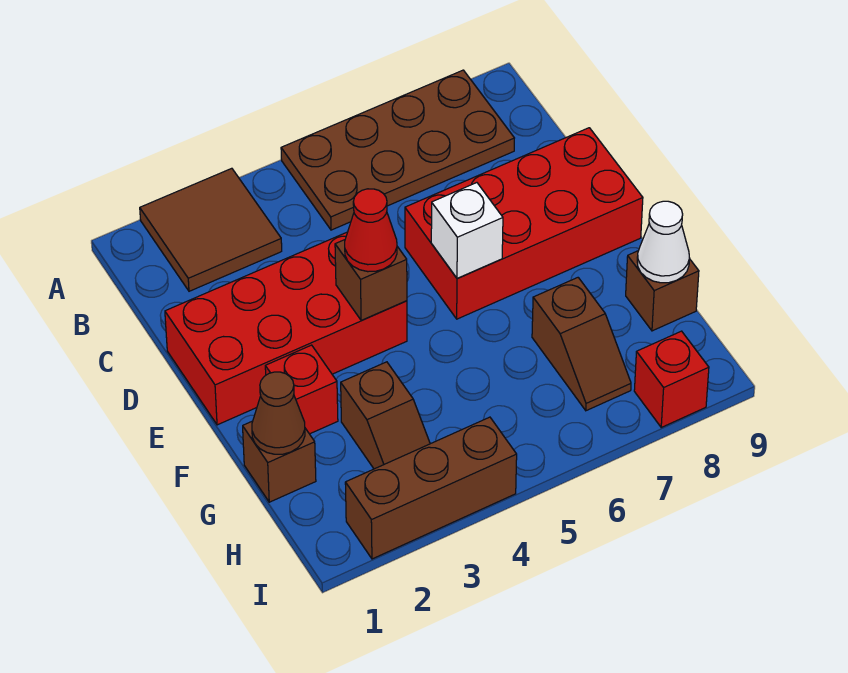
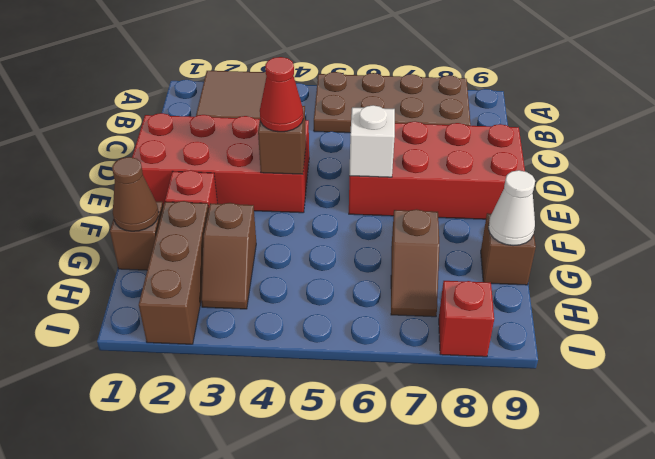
brown brick I2:I4 level 1 -> brown brick G2:I2 level 1

